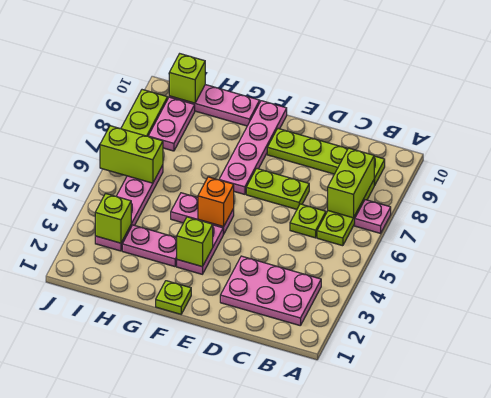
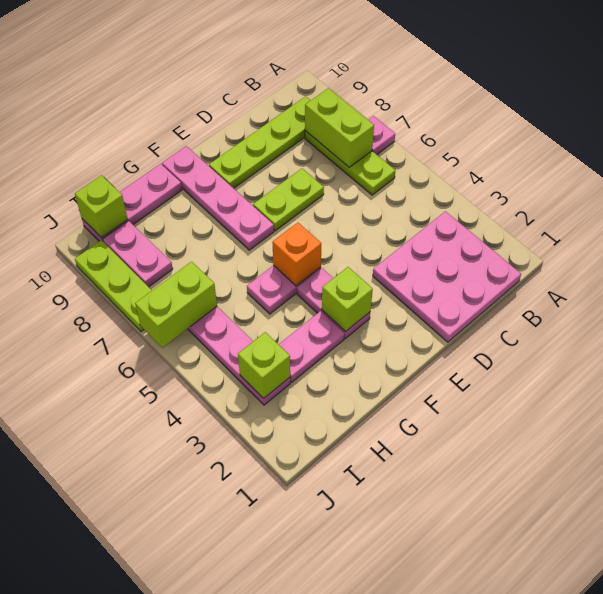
pink plate B2:D3 level 1 -> pink plate B1:D3 level 1
lime plate C6 level 1 -> none
lime plate F1 level 1 -> none

